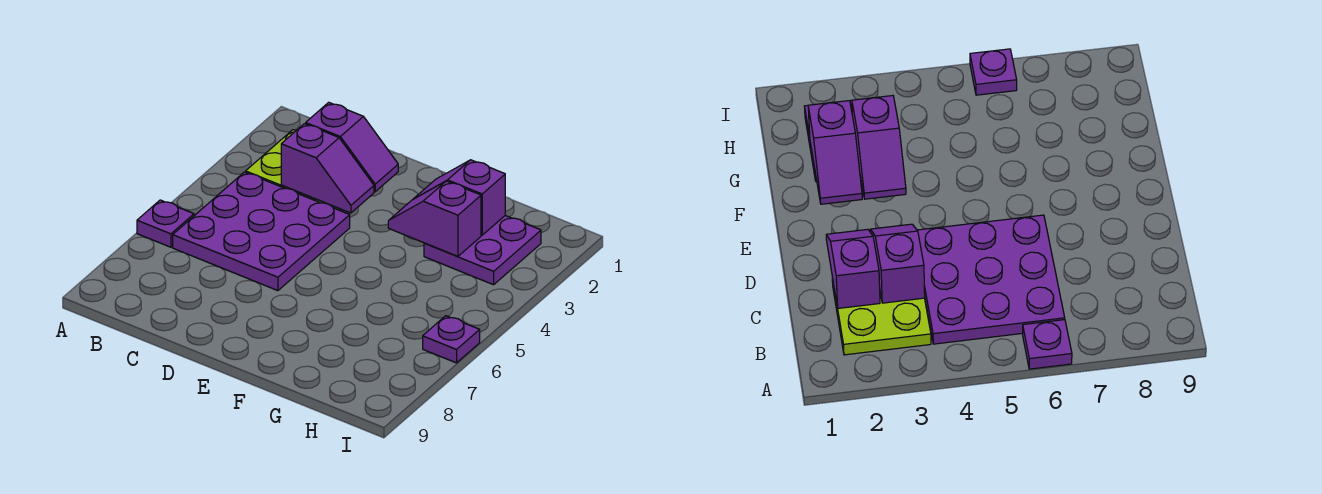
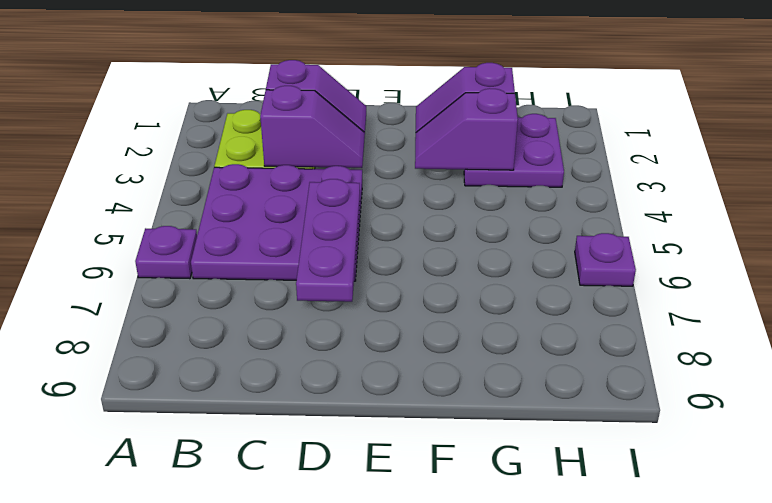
none -> purple plate D5:D7 level 2

